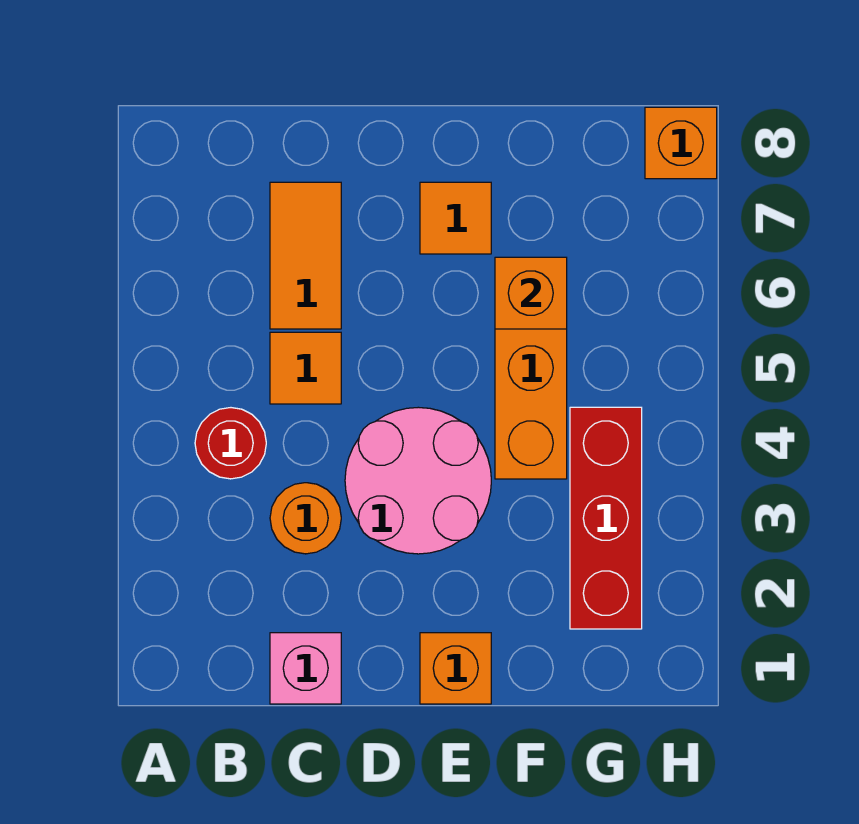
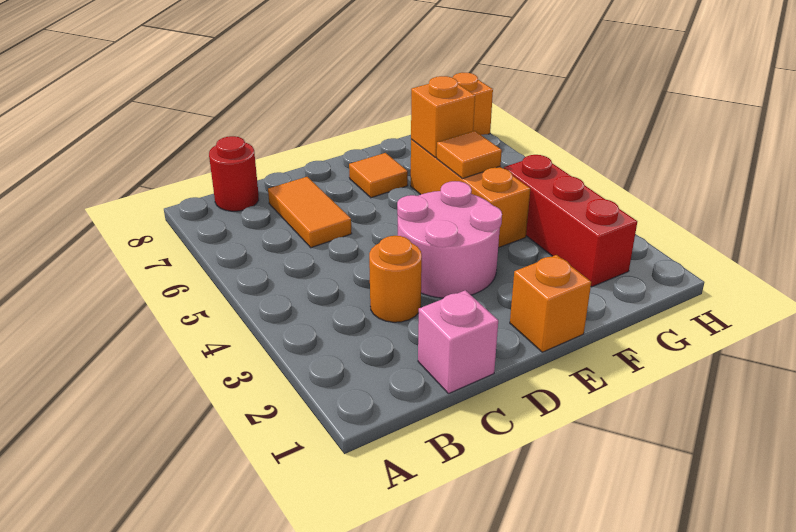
red round brick B4 level 1 -> red round brick B8 level 1
orange tile C5 level 1 -> orange tile F5 level 2

